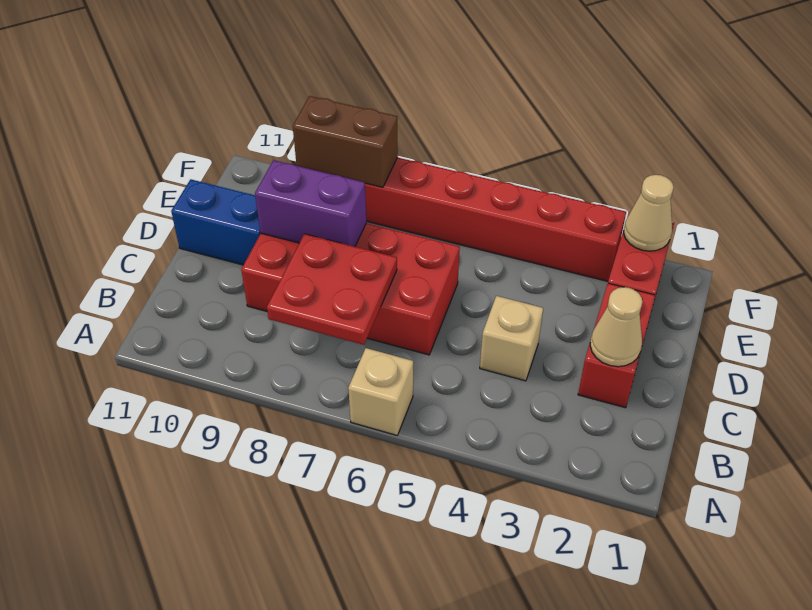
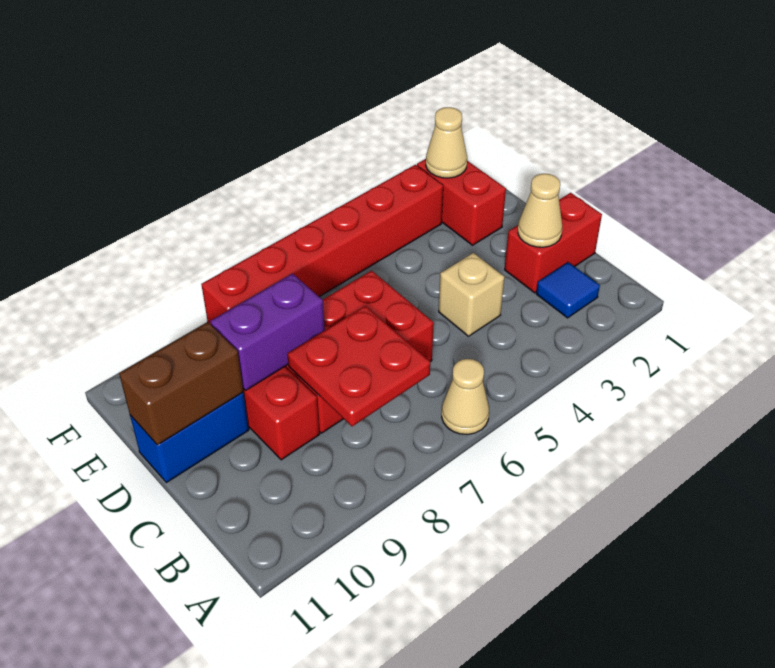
tan brick A6 level 1 -> tan cone A6 level 1
none -> blue tile B2 level 1
red brick C2:D2 level 1 -> red brick C1:C2 level 1
brown brick F8:F9 level 2 -> brown brick D10:D11 level 2

